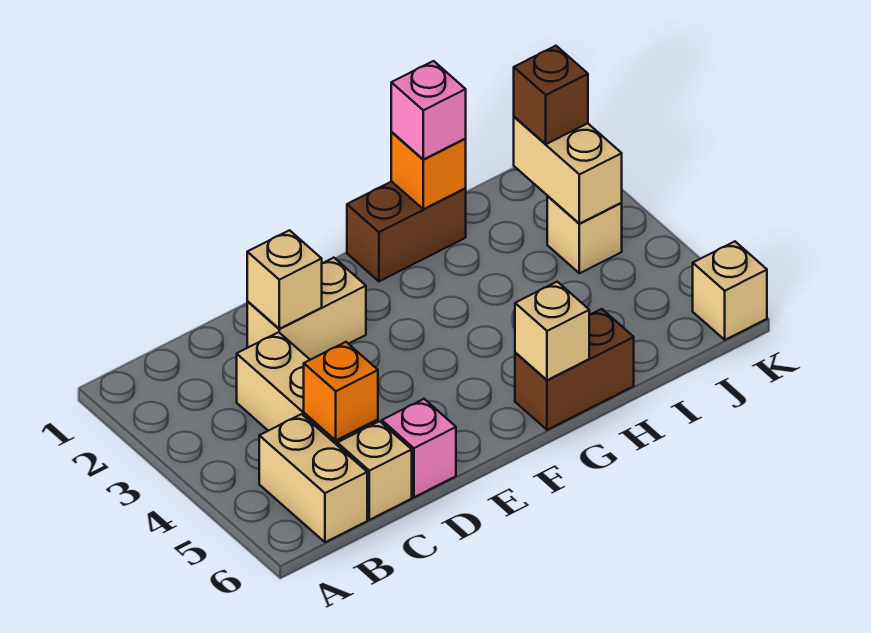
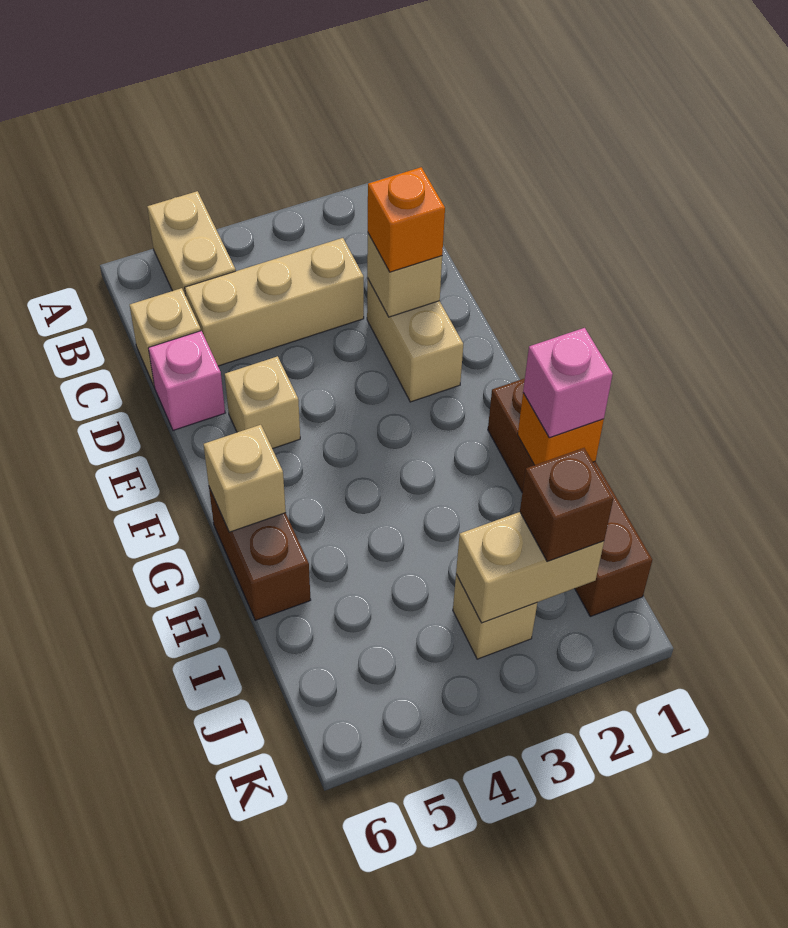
tan brick B5:B6 level 1 -> tan brick A5:B5 level 1
orange brick C5 level 2 -> orange brick D2 level 3
brown brick G1:H1 level 1 -> brown brick G1:J1 level 1
tan brick K6 level 1 -> tan brick E5 level 1

